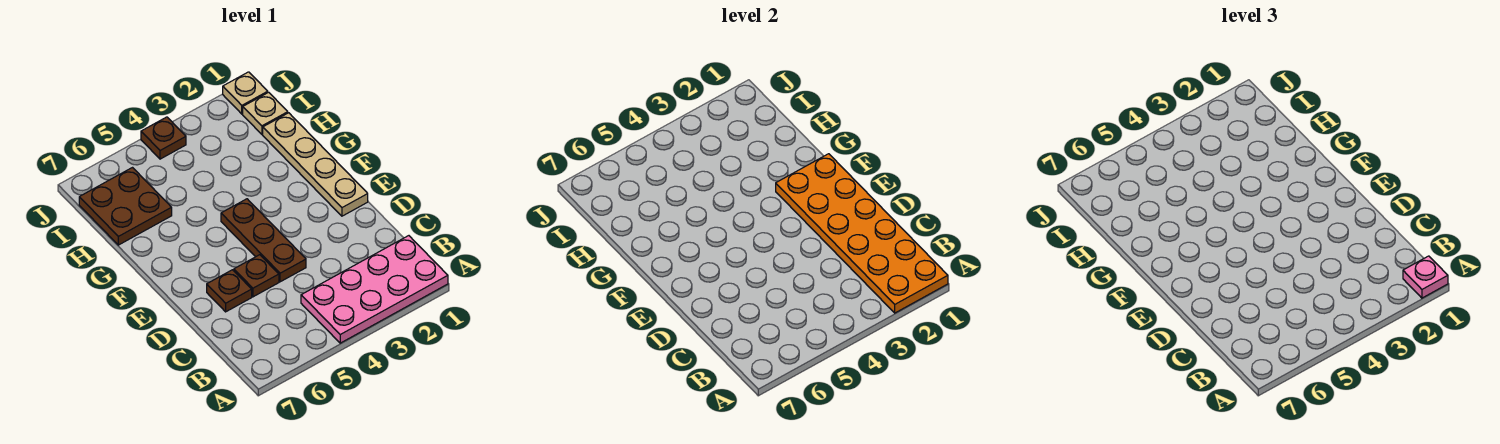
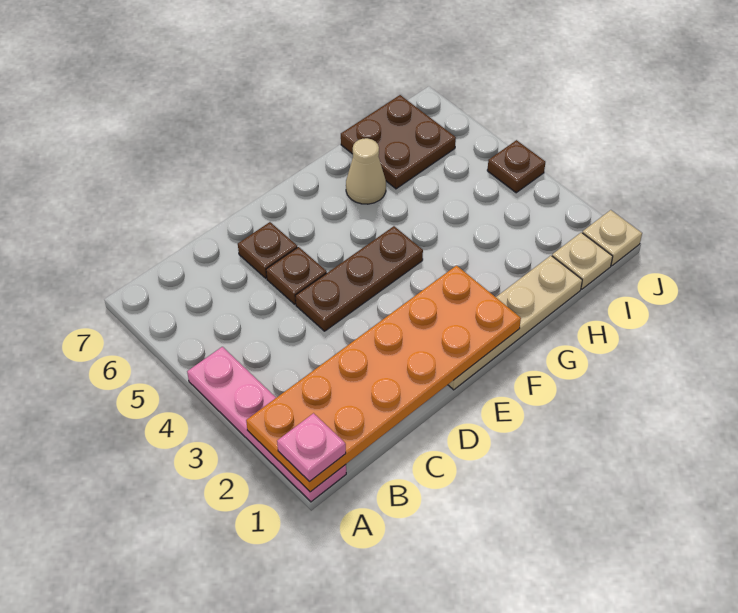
pink plate A1:B4 level 1 -> pink plate A1:A4 level 1
none -> tan cone G6 level 1

